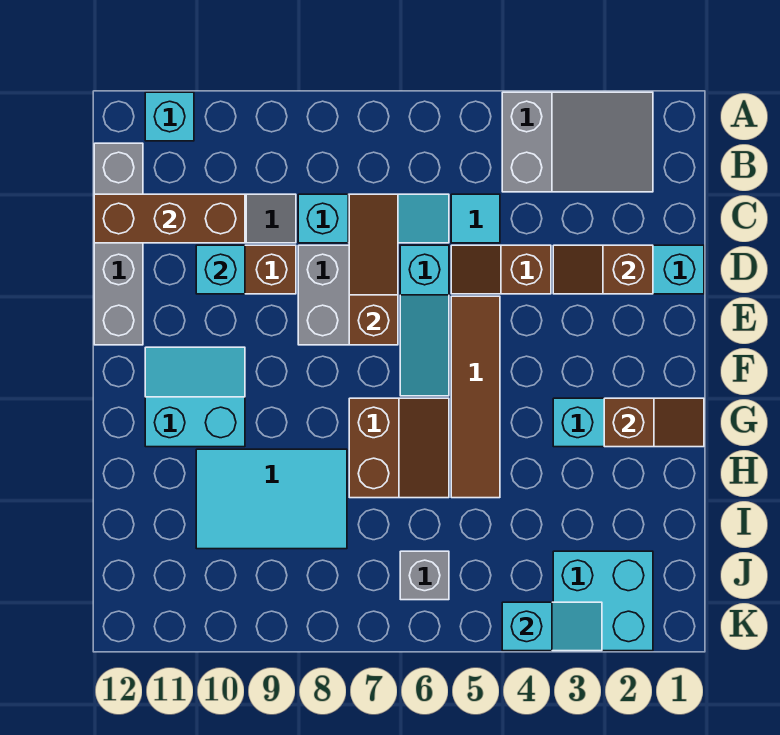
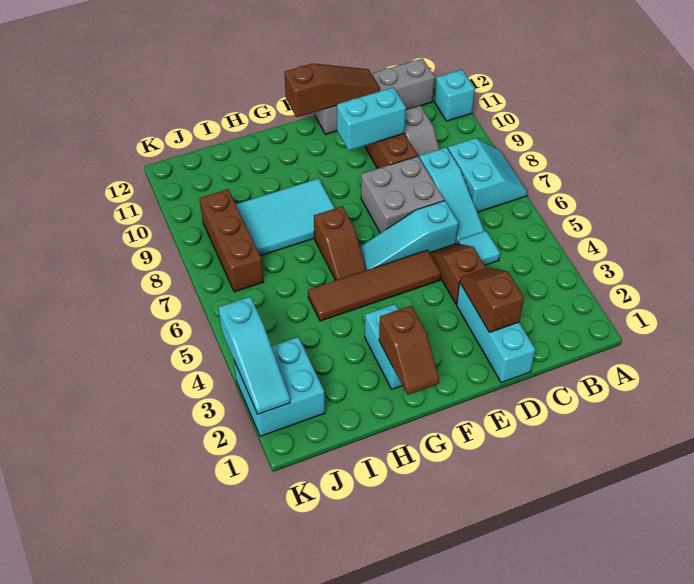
grey slope A2:B4 level 1 top 4 -> none
brown slope C7:E7 level 2 top E -> brown slope D12:F12 level 2 top F
brown brick C10:C12 level 2 -> brown brick J7:J9 level 1
cyan brick D10 level 2 -> cyan brick D10:E10 level 2
cyan slope F10:G11 level 1 top G -> cyan slope A7:B8 level 1 top B
brown slope G6:H7 level 1 top 7 -> brown slope G6:G7 level 1 top 7
cyan tile H8:I10 level 1 -> cyan tile G8:I9 level 1
grey brick J6 level 1 -> none
cyan slope K3:K4 level 2 top 4 -> cyan slope K2:K4 level 2 top 4

